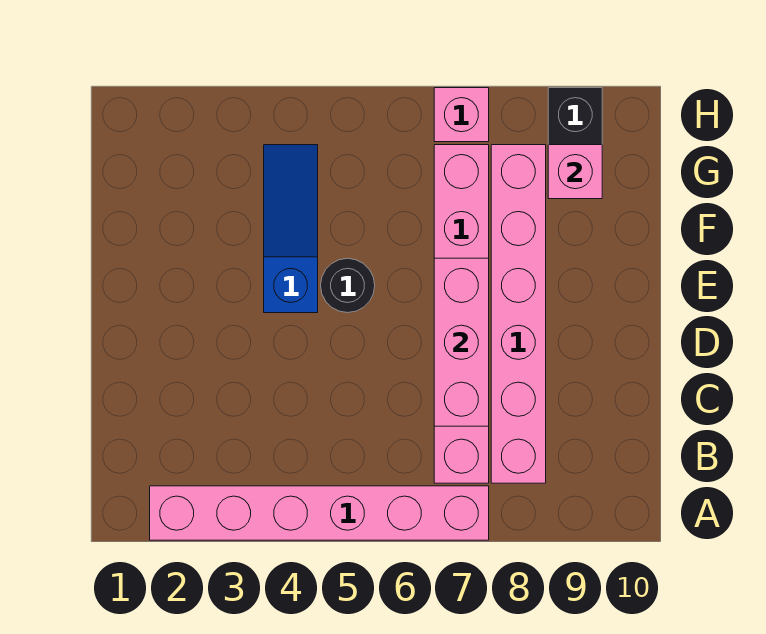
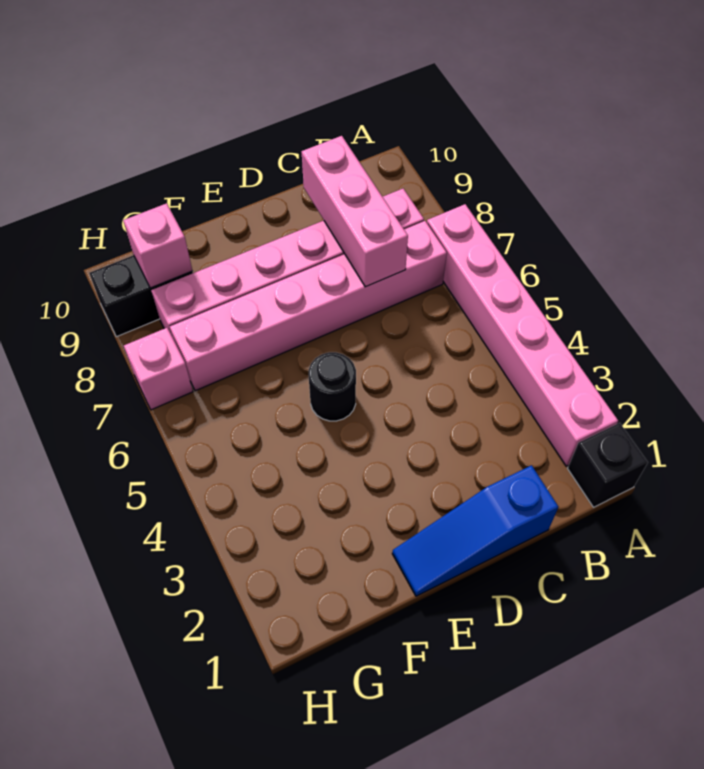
none -> black brick A1 level 1
pink brick C7:E7 level 2 -> pink brick C7:C9 level 2
blue slope E4:G4 level 1 top E -> blue slope C1:E1 level 1 top C

